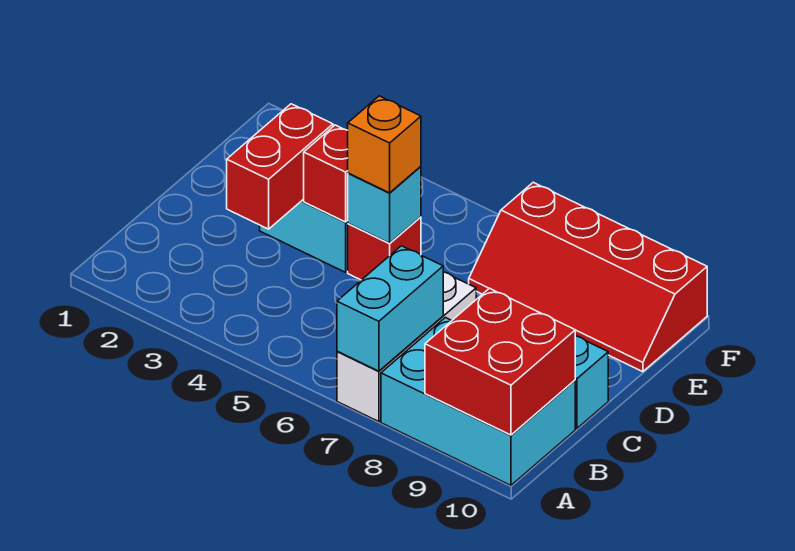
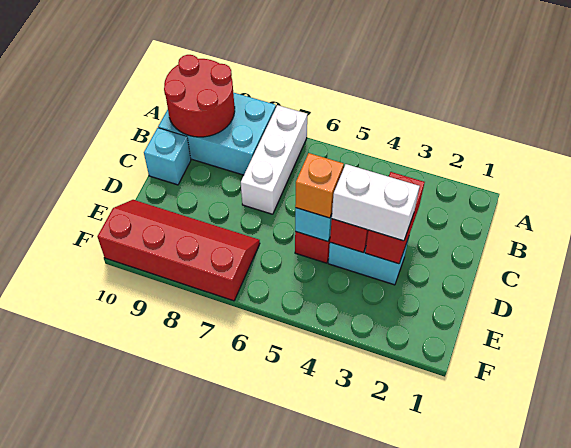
cyan brick A7:B7 level 2 -> none
red brick A9:B10 level 2 -> red round brick A9:B10 level 2
none -> white brick D3:D4 level 3

